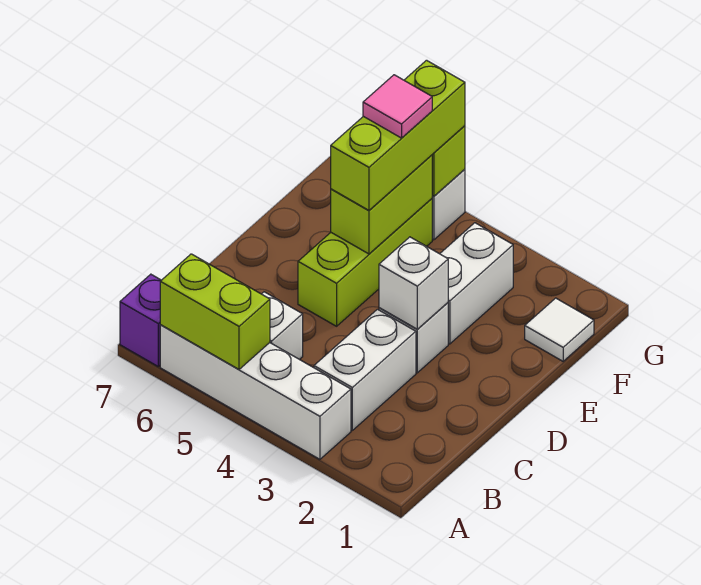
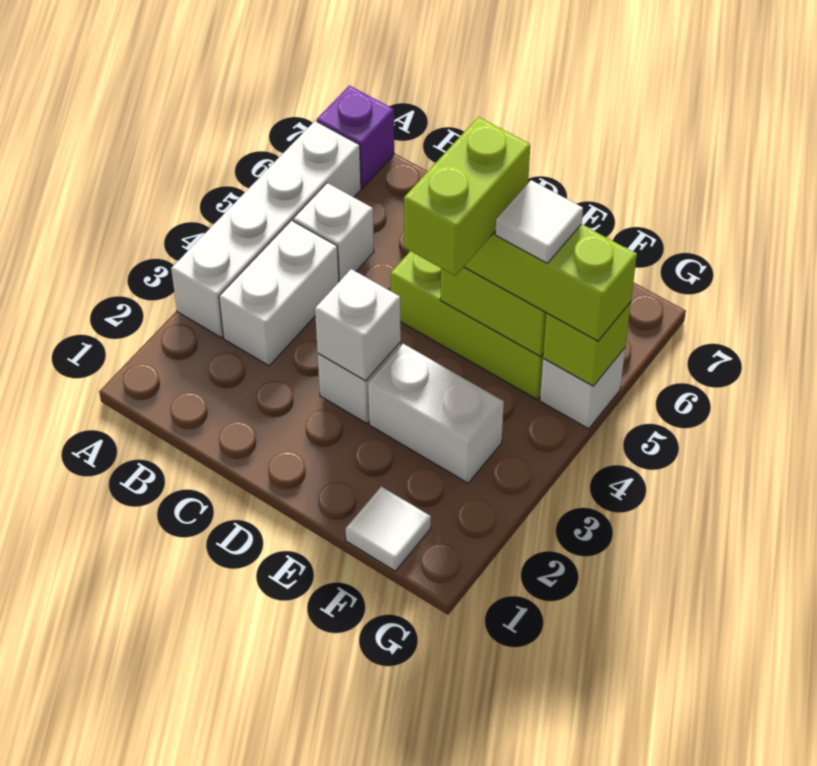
lime brick A5:A6 level 2 -> lime brick E4:E5 level 4
white brick B3:C3 level 1 -> white brick B3:B4 level 1
pink tile F5 level 4 -> white tile F5 level 4

